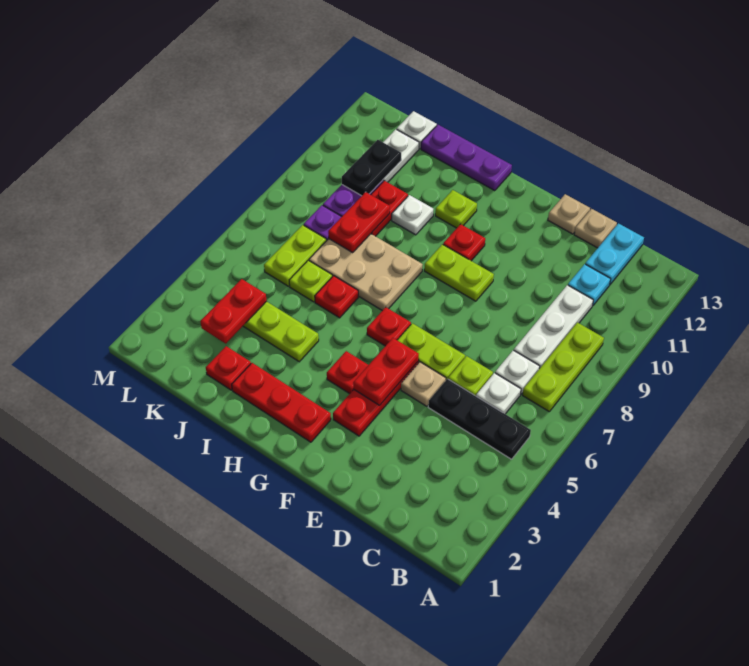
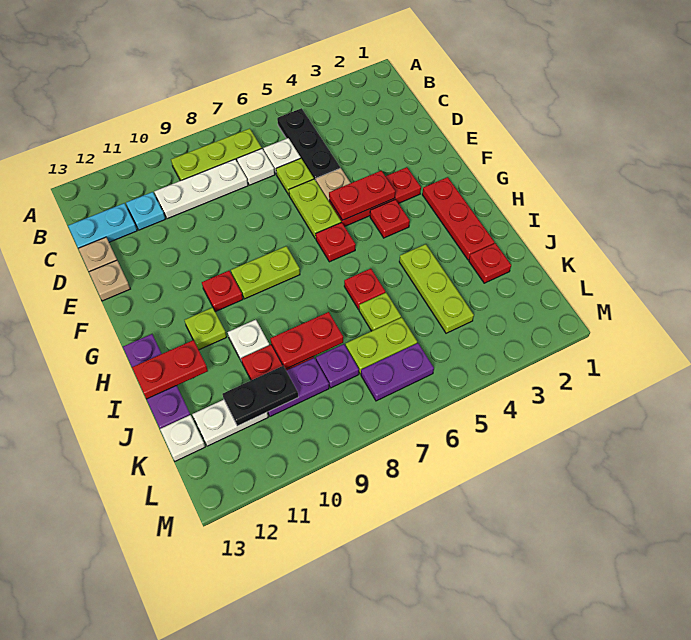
lime plate F9:G9 level 1 -> lime plate G8:G9 level 1
tan plate H7:J8 level 1 -> none
red plate K3:K4 level 2 -> red plate I12:I13 level 2
none -> purple plate L6:L7 level 1

